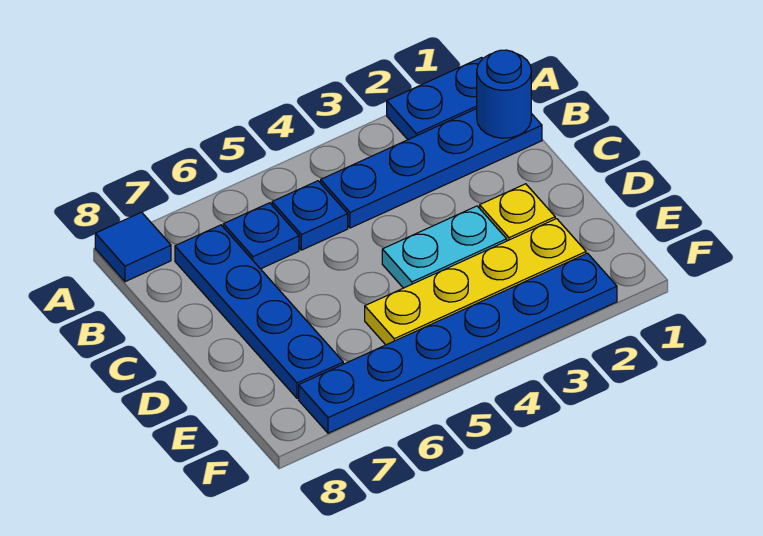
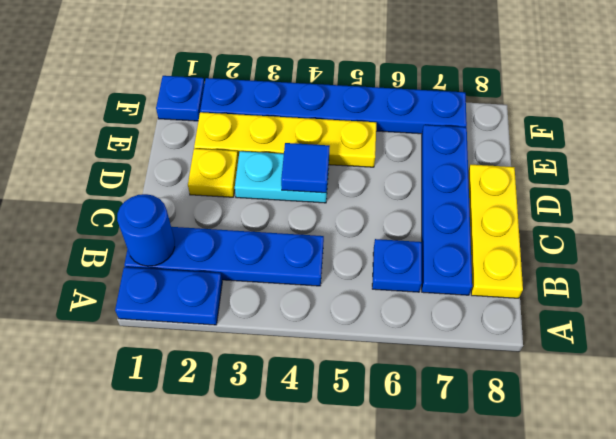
blue tile A8 level 1 -> blue tile D4 level 2
blue plate B5 level 1 -> blue plate F1 level 1
none -> yellow plate B8:D8 level 1

